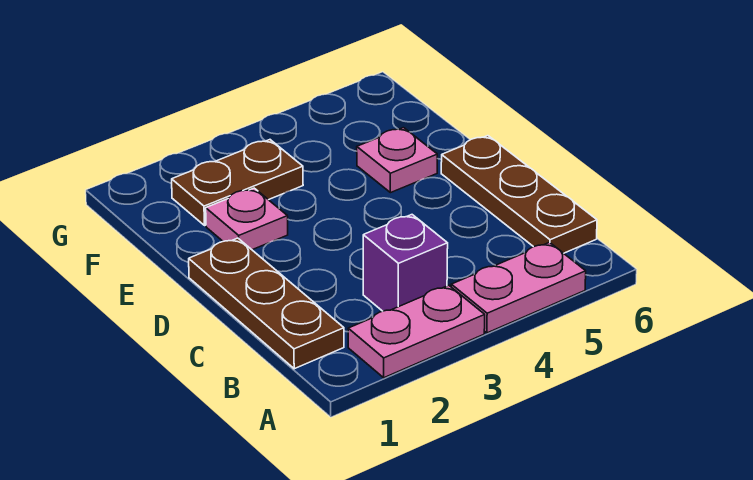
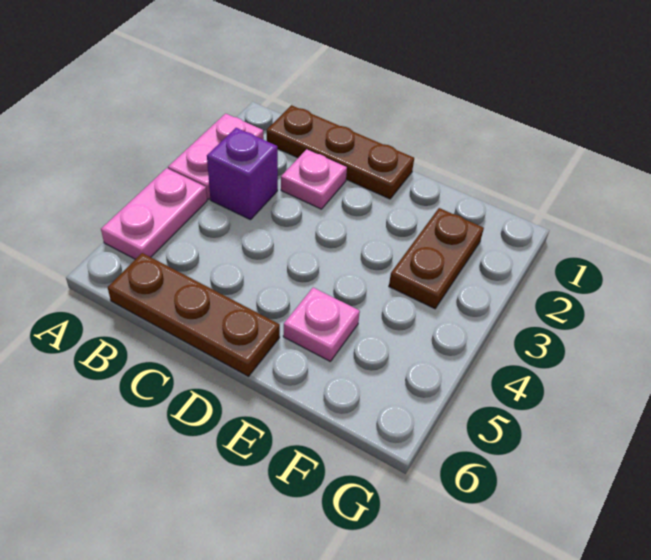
pink plate E2 level 1 -> pink plate C2 level 1

